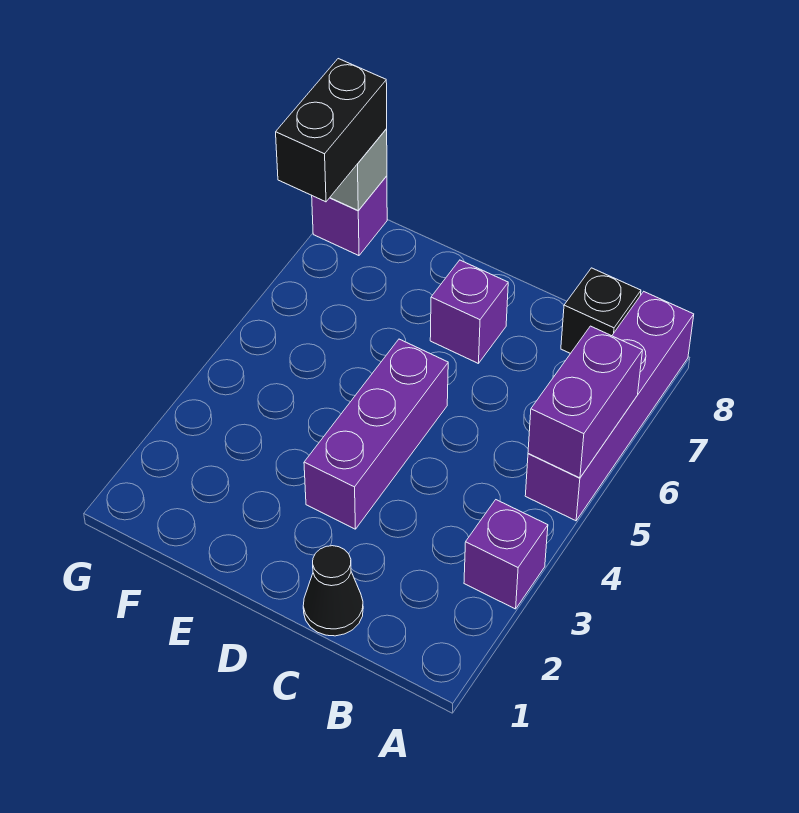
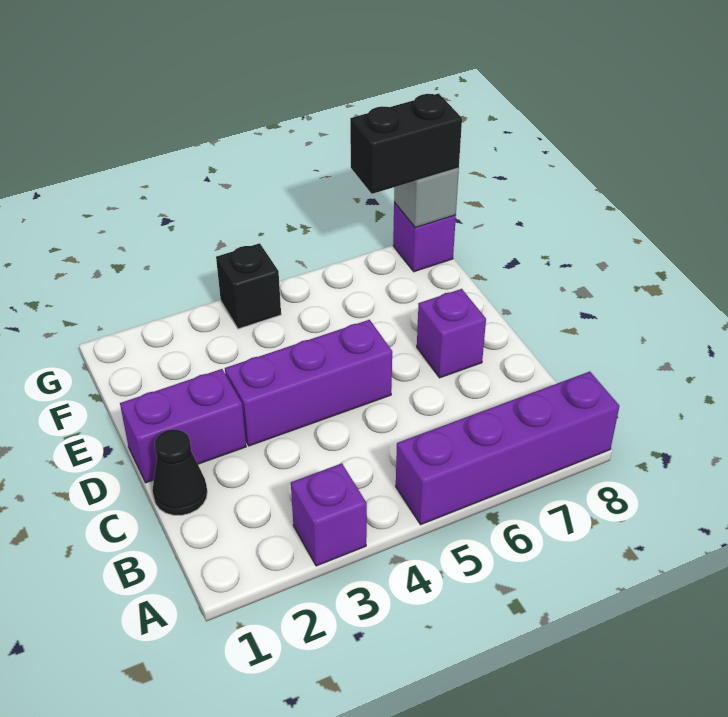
purple brick A5:A6 level 2 -> purple brick D1:D2 level 1
black brick B8 level 1 -> black brick G4 level 1

